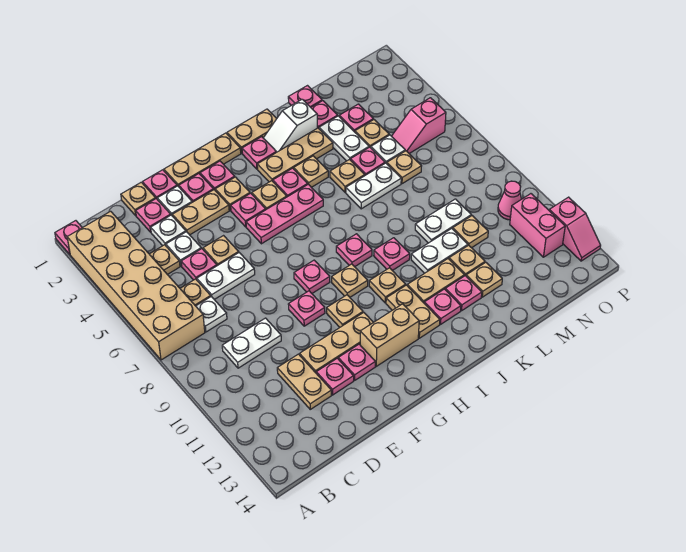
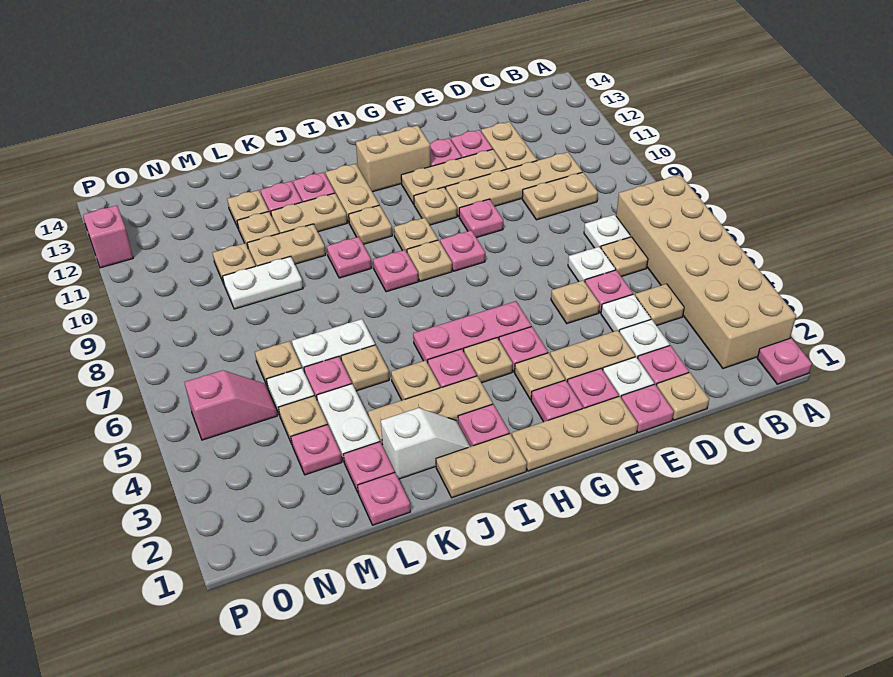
white plate C9:D9 level 1 -> tan plate C9:D9 level 1
none -> tan plate C10:F10 level 1
white plate D6:E6 level 1 -> white plate D6 level 1
none -> tan plate H8 level 1
white plate K10:L10 level 1 -> tan plate K10:L10 level 1
pink cone O10 level 1 -> none
pink brick O11:O12 level 1 -> none

